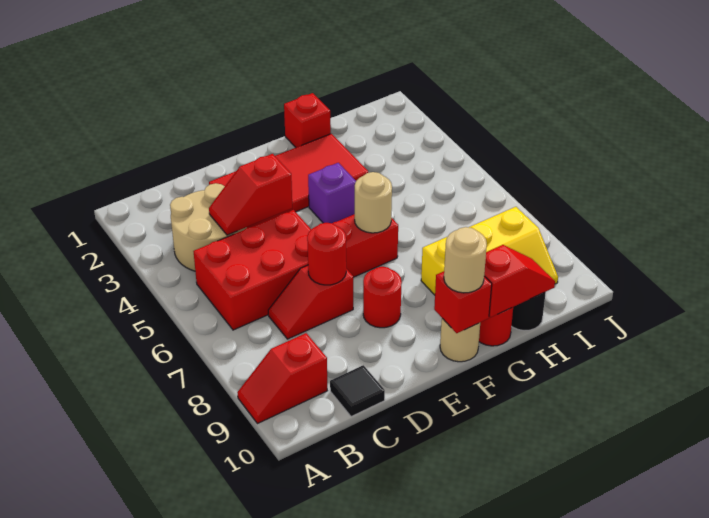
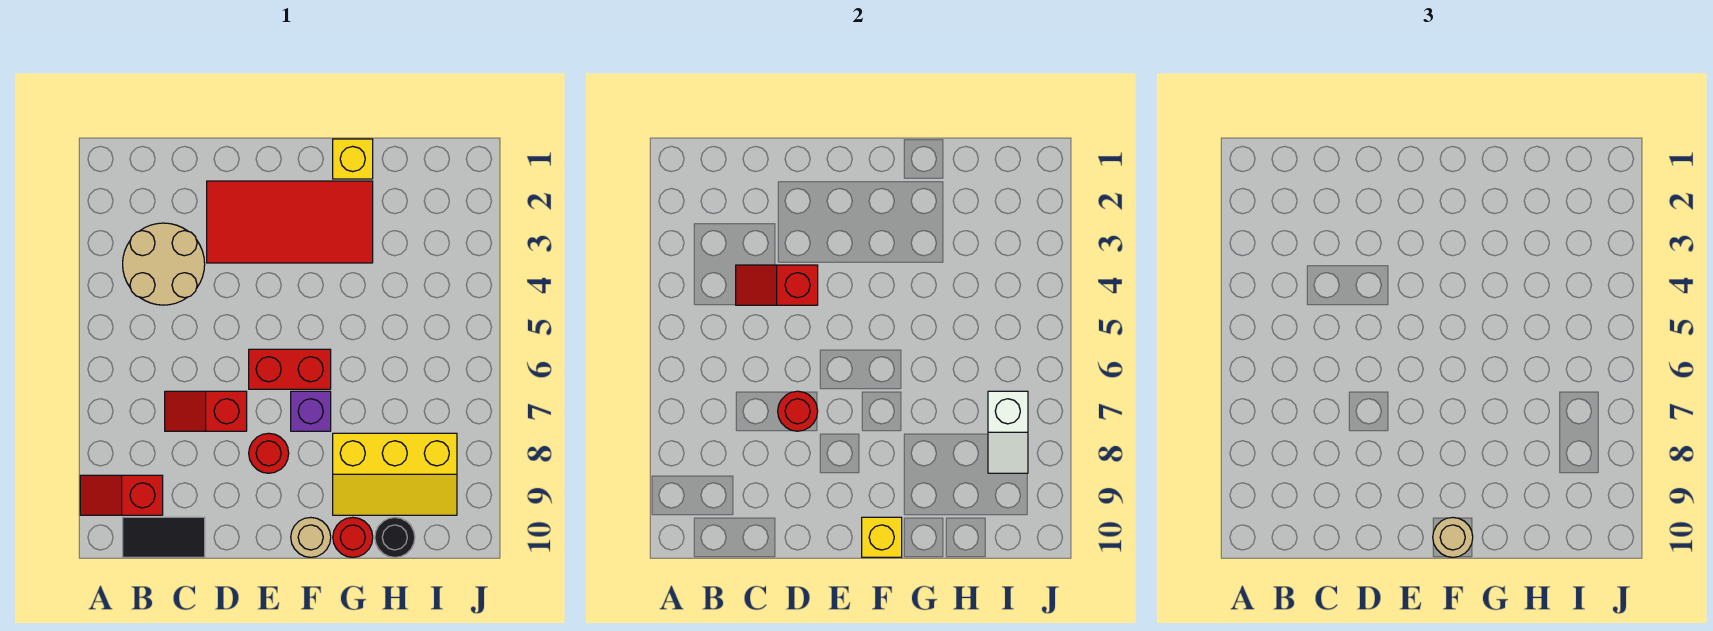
red brick B5:D6 level 1 -> none
black tile C10 level 1 -> black tile B10:C10 level 1
purple brick F4 level 1 -> purple brick F7 level 1
tan round brick F6 level 2 -> none
red brick F10 level 2 -> yellow brick F10 level 2
red brick G1 level 1 -> yellow brick G1 level 1
red slope G10:H10 level 2 top G -> none
none -> white slope I7:I8 level 2 top 7

